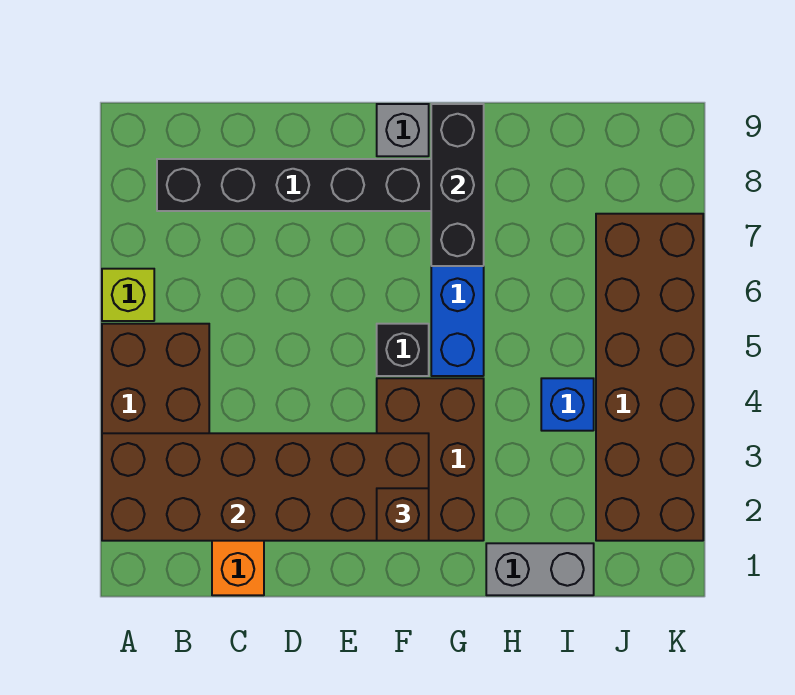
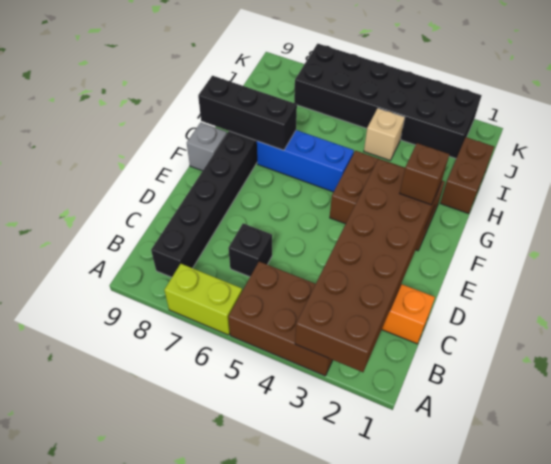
lime brick A6 level 1 -> lime brick A6:A7 level 1
black brick F5 level 1 -> black brick C6 level 1
grey brick H1:I1 level 1 -> brown brick H1:I1 level 1
blue brick I4 level 1 -> tan brick I4 level 1
brown brick J2:K7 level 1 -> black brick J2:K7 level 1

